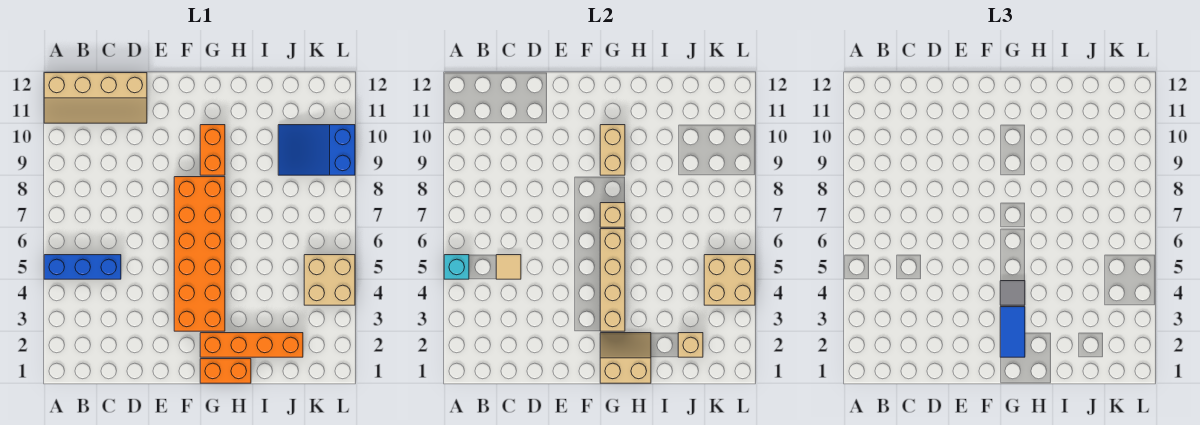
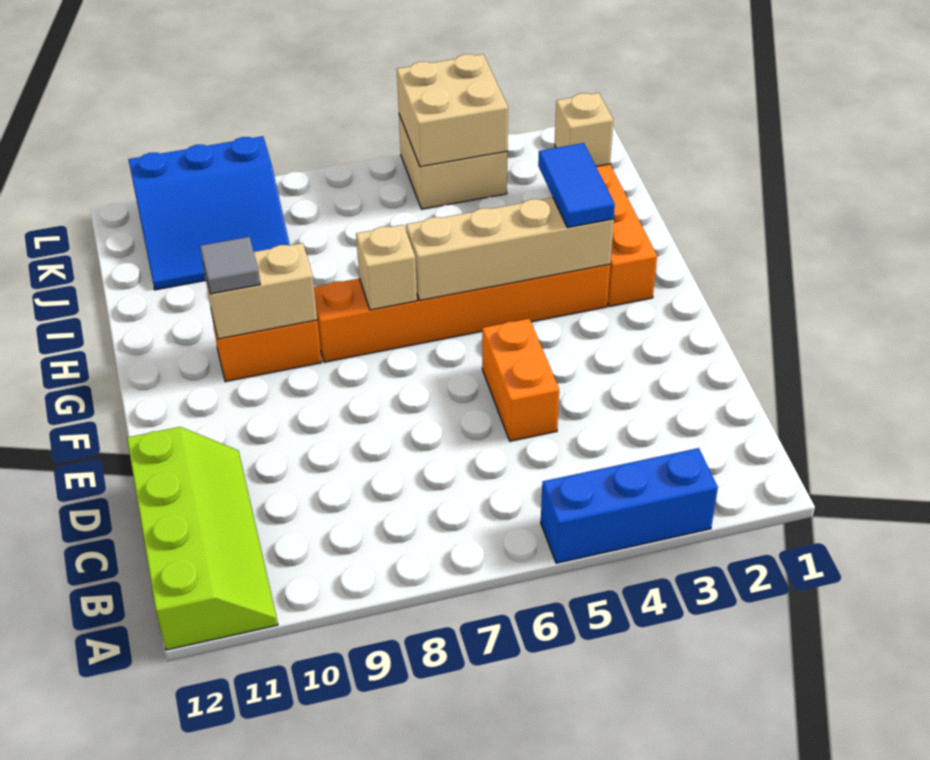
blue brick A5:C5 level 1 -> blue brick A3:A5 level 1
cyan brick A5 level 2 -> none
tan slope A11:D12 level 1 top 12 -> lime slope A11:D12 level 1 top 12
tan tile C5 level 2 -> none
orange brick F3:G8 level 1 -> orange brick G3:G8 level 1
orange brick G1:H1 level 1 -> orange brick D5:E5 level 1
tan slope G1:H2 level 2 top 1 -> none
blue tile G2:G3 level 3 -> blue tile G3:H3 level 3
grey tile G4 level 3 -> grey tile G10 level 3
blue slope J9:L10 level 1 top L -> blue slope J9:L11 level 1 top L

